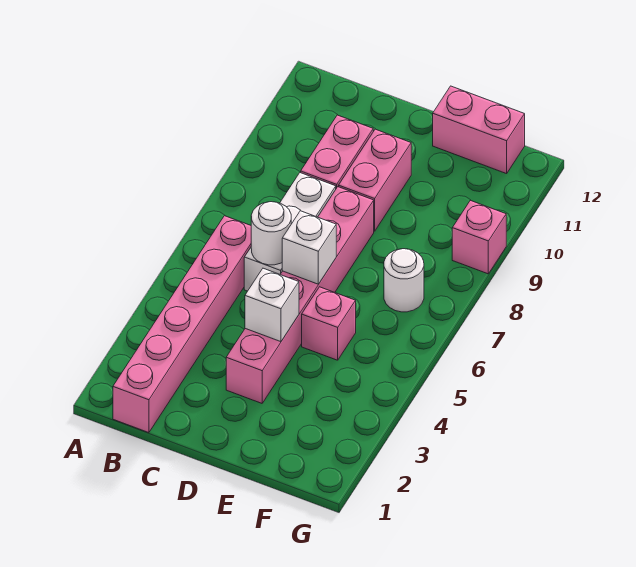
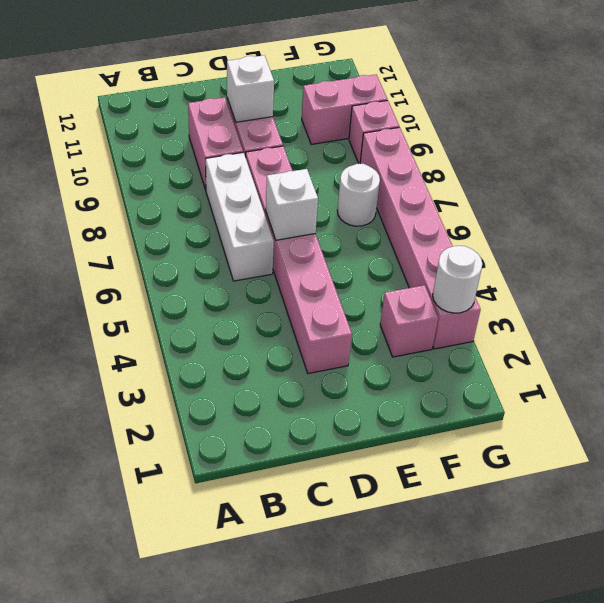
pink brick B1:B6 level 1 -> pink brick G3:G8 level 1
white round brick C6 level 2 -> white round brick G3 level 2
white brick D4 level 2 -> white brick D10 level 2
pink brick E5 level 1 -> pink brick F3 level 1
pink brick E12:F12 level 1 -> pink brick F10:G10 level 1

